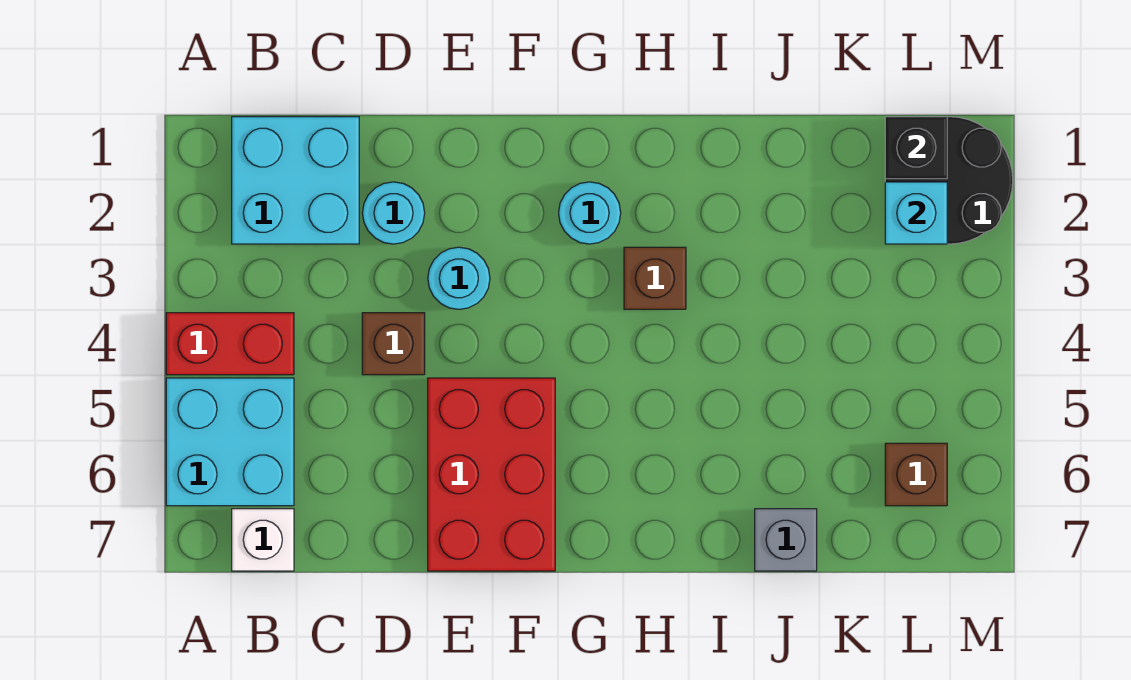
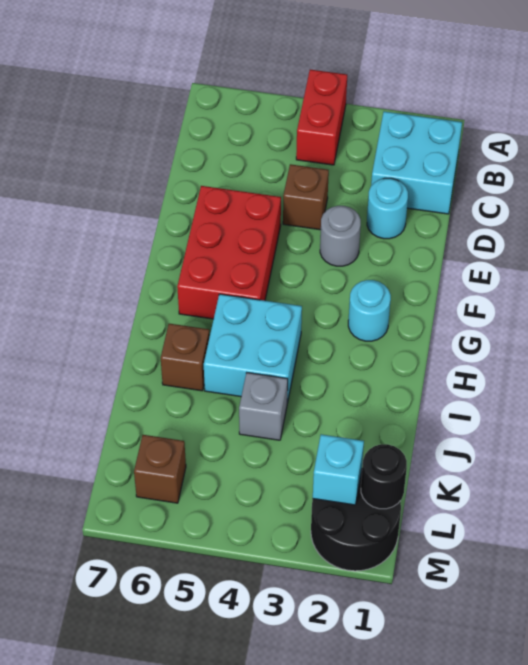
cyan brick A5:B6 level 1 -> cyan brick H4:I5 level 1
white brick B7 level 1 -> none
cyan round brick E3 level 1 -> grey round brick E3 level 1
red brick E5:F7 level 1 -> red brick E5:G6 level 1
brown brick H3 level 1 -> brown brick I6 level 1
grey brick J7 level 1 -> grey brick J4 level 1
black brick L1 level 2 -> black round brick L1 level 2

